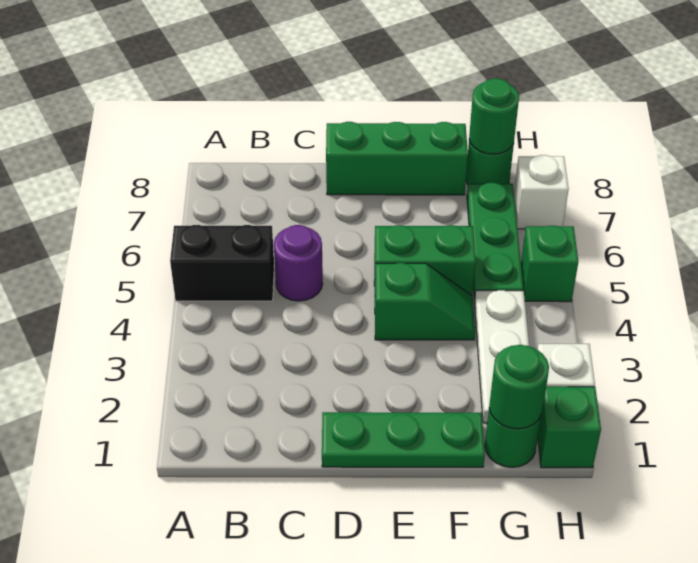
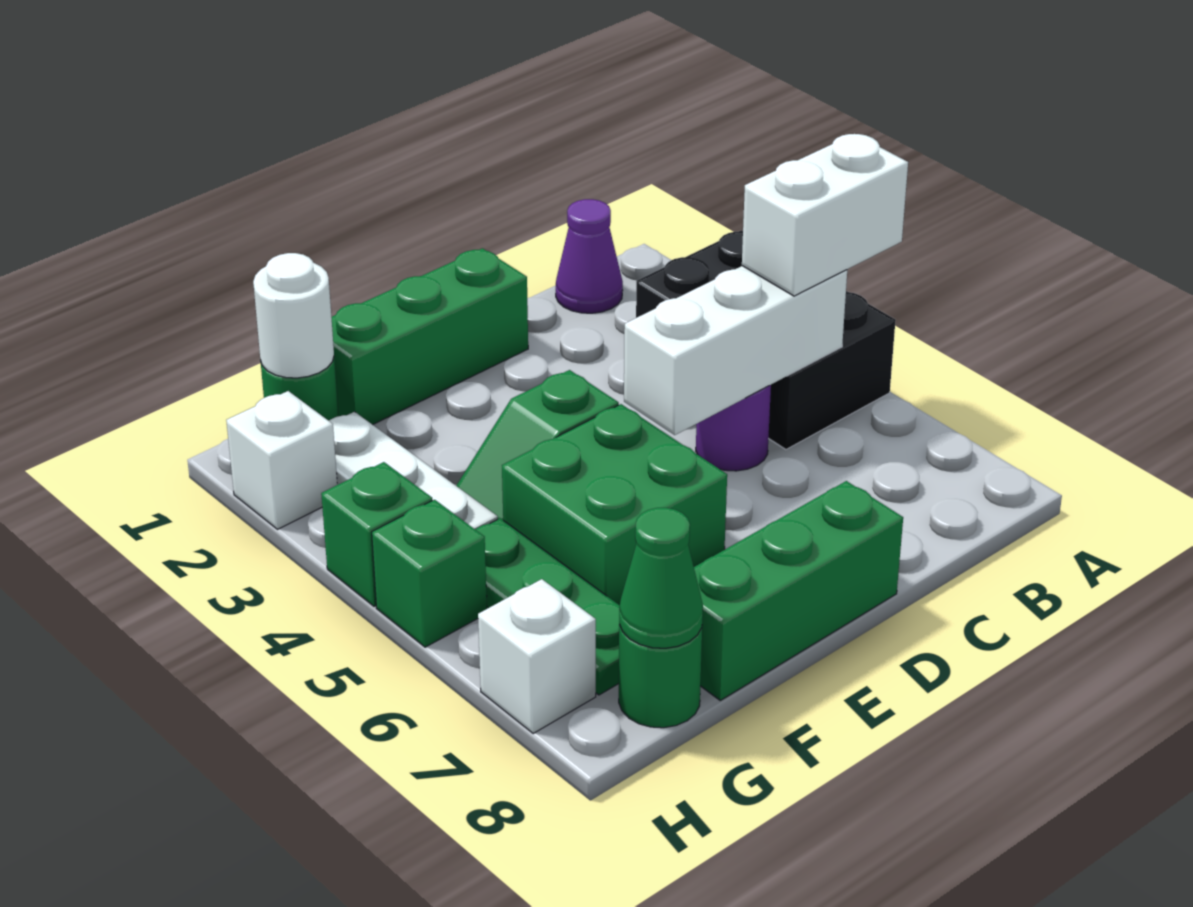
black brick A5:B5 level 1 -> black brick A3:B5 level 1
none -> white brick A5:B5 level 3
none -> purple cone B1 level 1
none -> white brick B5:D5 level 2
green plate D1:F1 level 1 -> green brick D1:F1 level 1
green brick E5:F5 level 1 -> green brick E5:F6 level 1
green round brick G1 level 2 -> white round brick G1 level 2
green round brick G8 level 2 -> green cone G8 level 2
green brick H1 level 1 -> green brick H4 level 1

